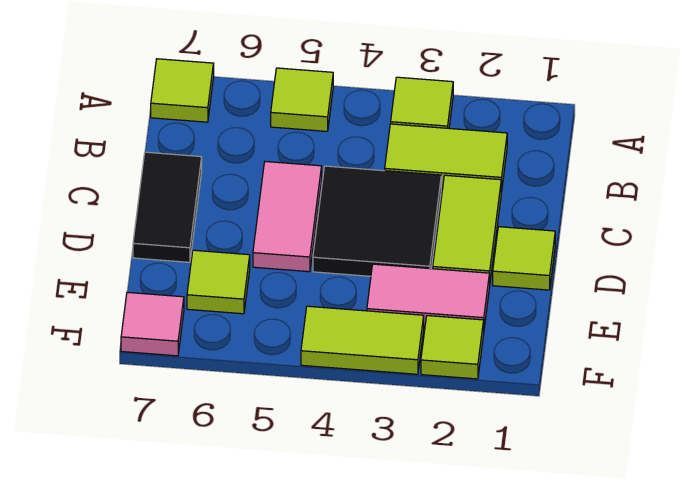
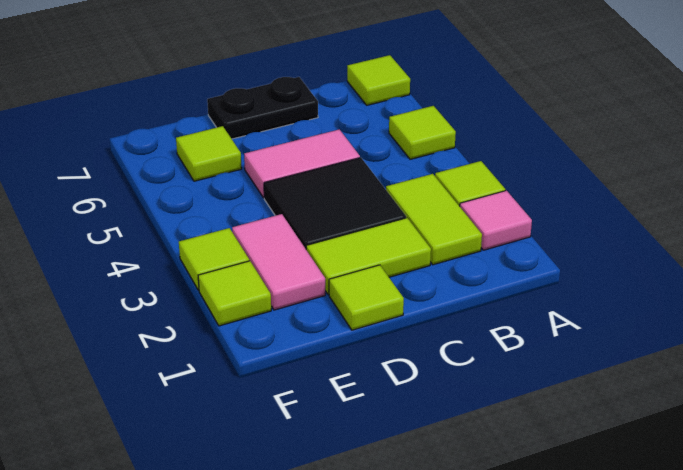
black tile C7:D7 level 1 -> black plate C7:D7 level 1
lime tile F3:F4 level 1 -> lime tile F3 level 1
pink tile F7 level 1 -> pink tile A2 level 1

